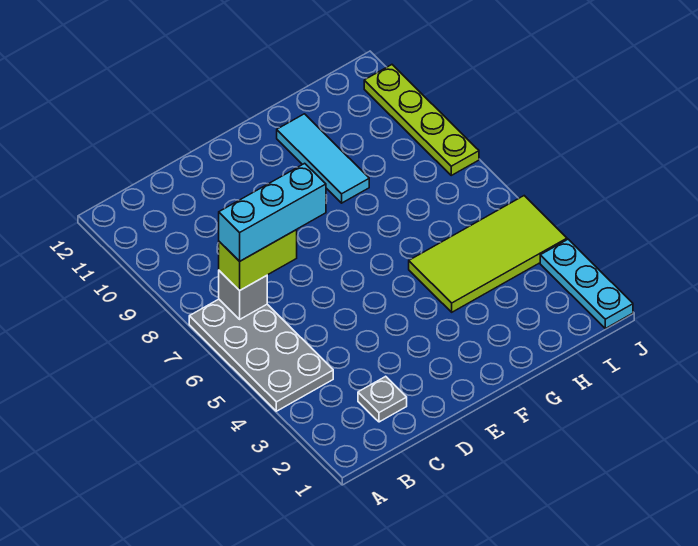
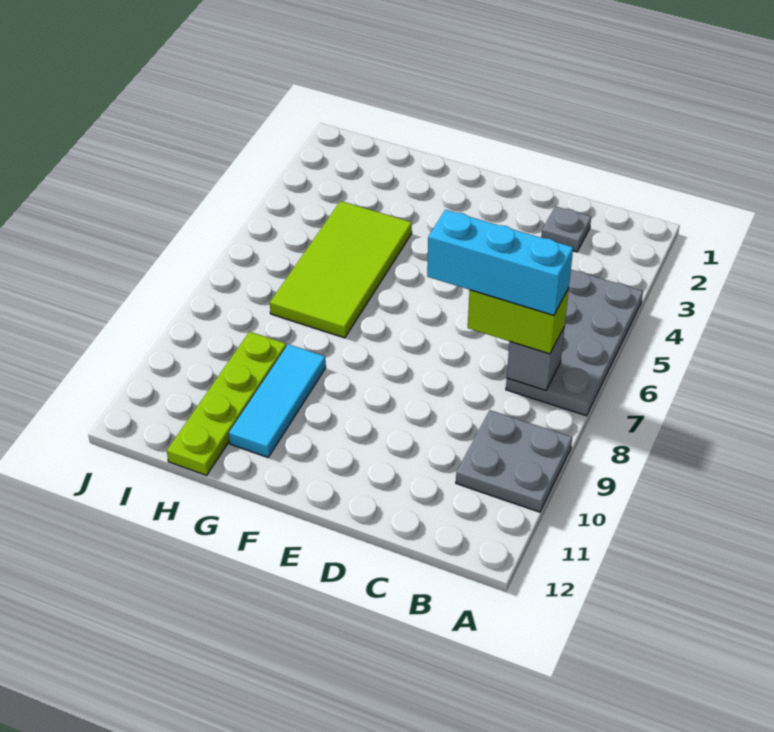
none -> grey plate A9:B10 level 1
lime tile G4:J5 level 1 -> lime tile G4:H7 level 1
cyan plate J1:J3 level 1 -> none
lime plate J8:J11 level 1 -> lime plate H9:H12 level 1

